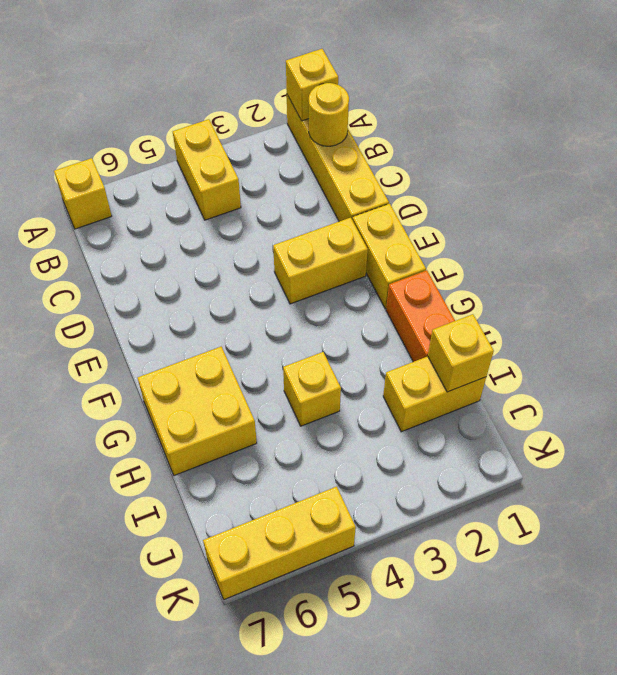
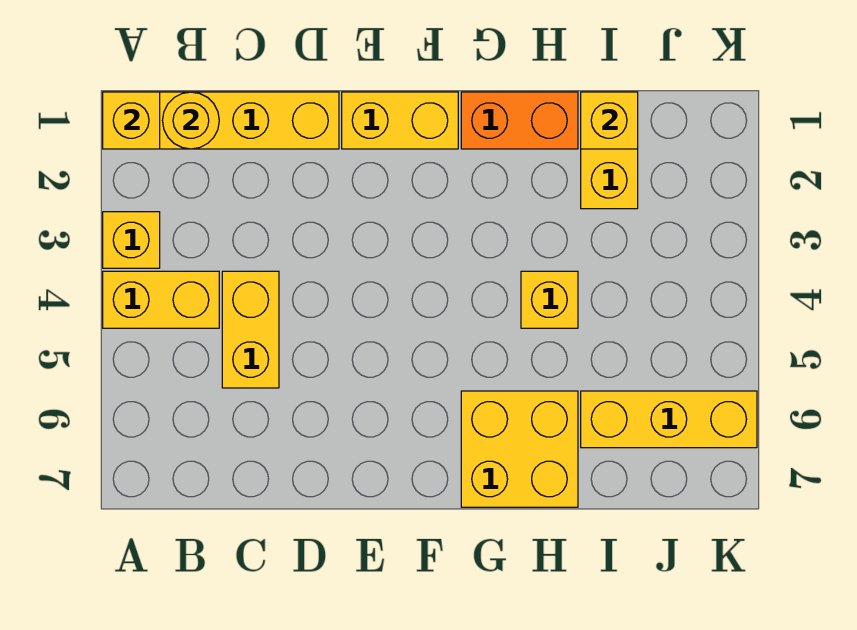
yellow brick A7 level 1 -> yellow brick A3 level 1
yellow brick E2:E3 level 1 -> yellow brick C4:C5 level 1
yellow brick K5:K7 level 1 -> yellow brick I6:K6 level 1

